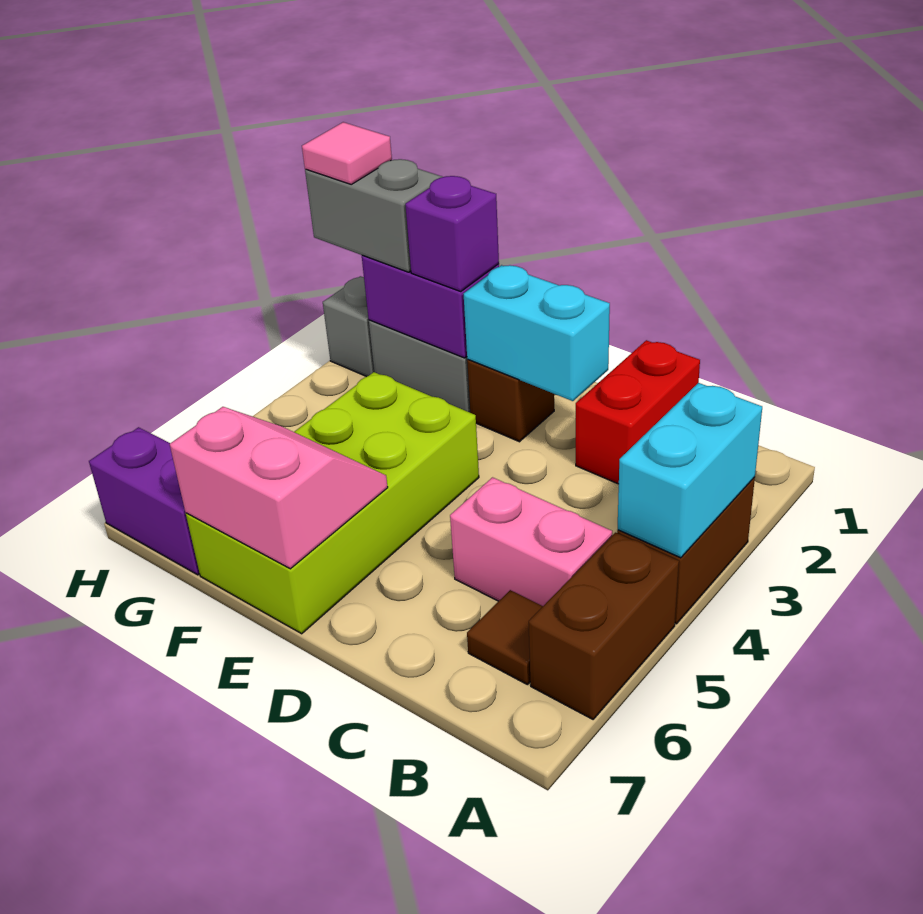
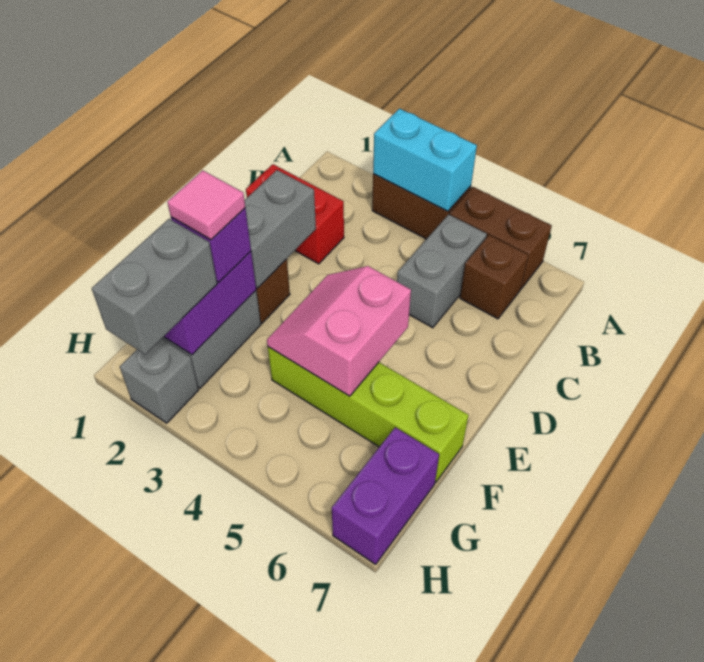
pink brick B5:C5 level 1 -> grey brick B5:C5 level 1
brown tile B6 level 1 -> brown brick B6 level 1
cyan brick D2:E2 level 2 -> grey brick D2:E2 level 2
lime brick E4:F7 level 1 -> lime brick F4:F7 level 1
pink slope E6:F7 level 2 top 7 -> pink slope E4:F5 level 2 top 5
pink tile H2 level 4 -> pink tile F2 level 4

